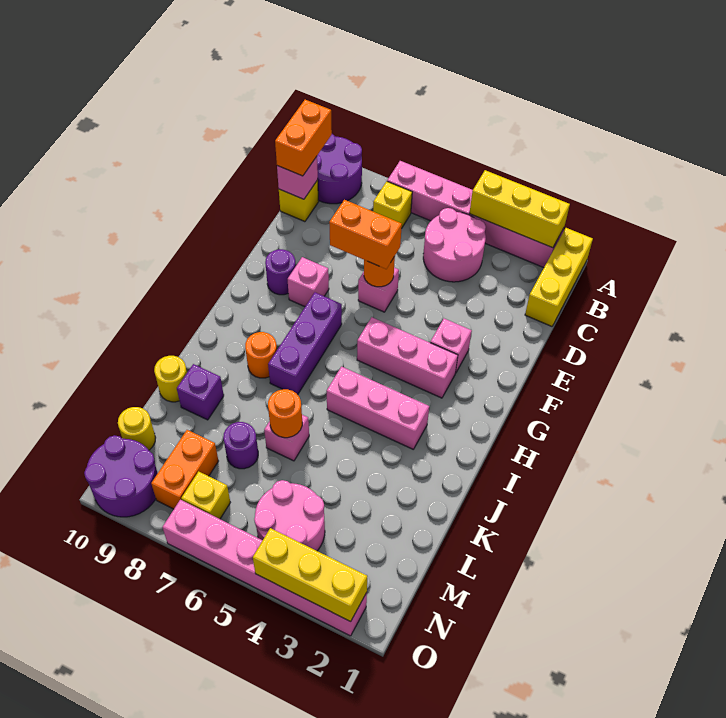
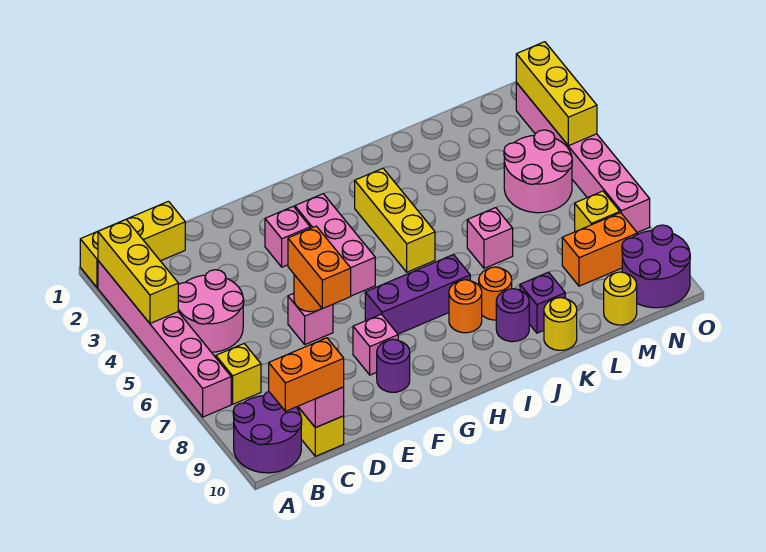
pink brick I3:I5 level 1 -> yellow brick I3:I5 level 1
orange round brick K6 level 2 -> orange round brick J8 level 1
purple round brick L7 level 1 -> purple round brick J9 level 1

